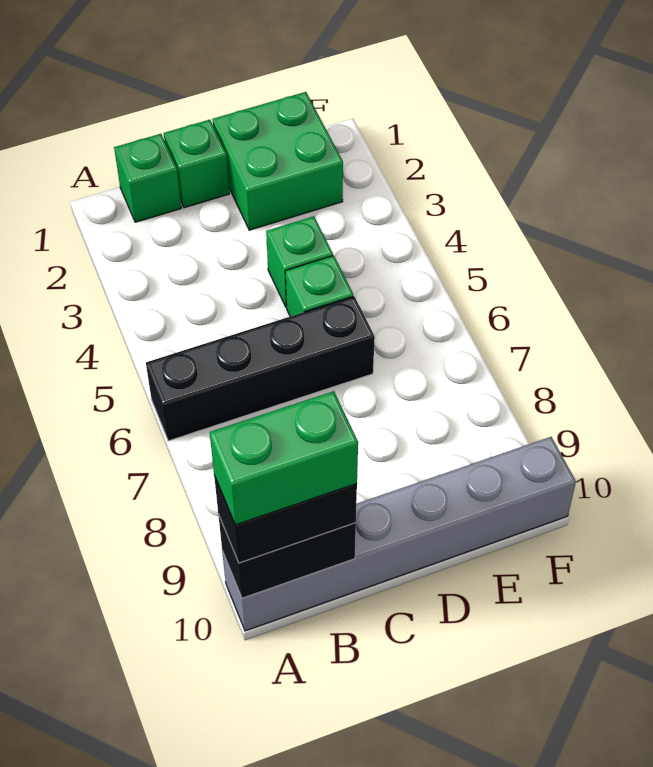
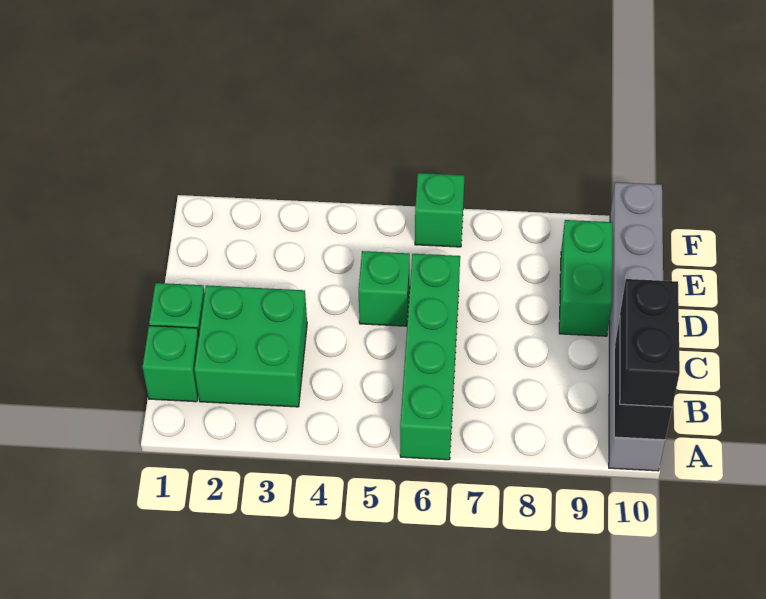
black brick A6:D6 level 1 -> green brick A6:D6 level 1
green brick A10:B10 level 4 -> green brick D9:E9 level 1
green brick D1:E2 level 1 -> green brick B2:C3 level 1
green brick D4 level 1 -> green brick F6 level 1

